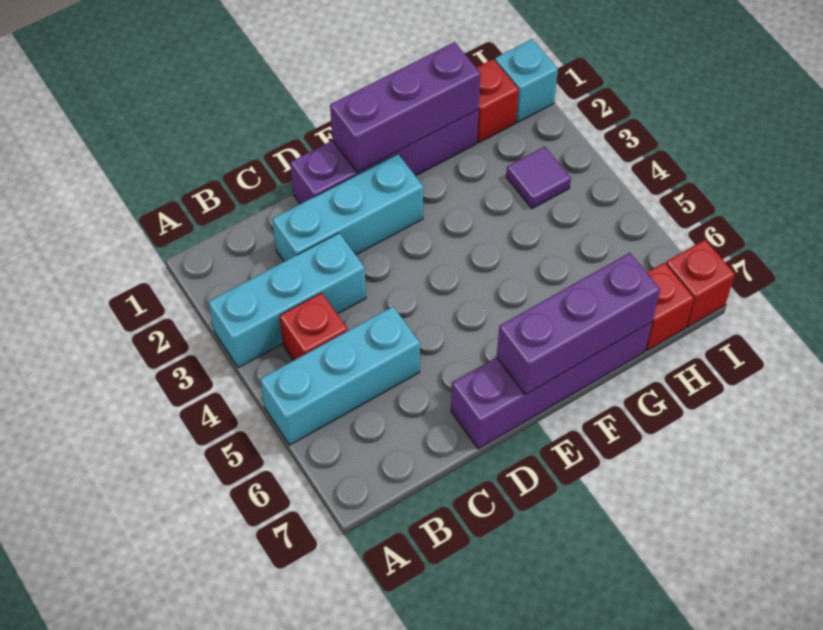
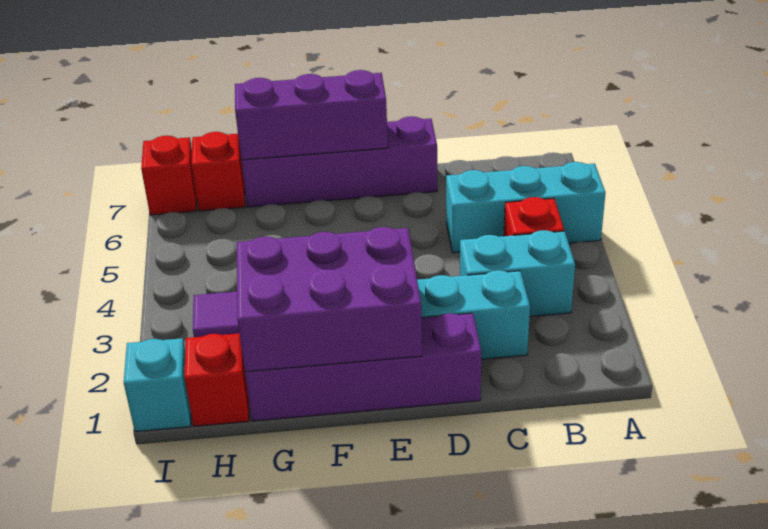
cyan brick A3:C3 level 1 -> cyan brick B3:C3 level 1
purple brick E1:G1 level 2 -> purple brick E1:G2 level 2

